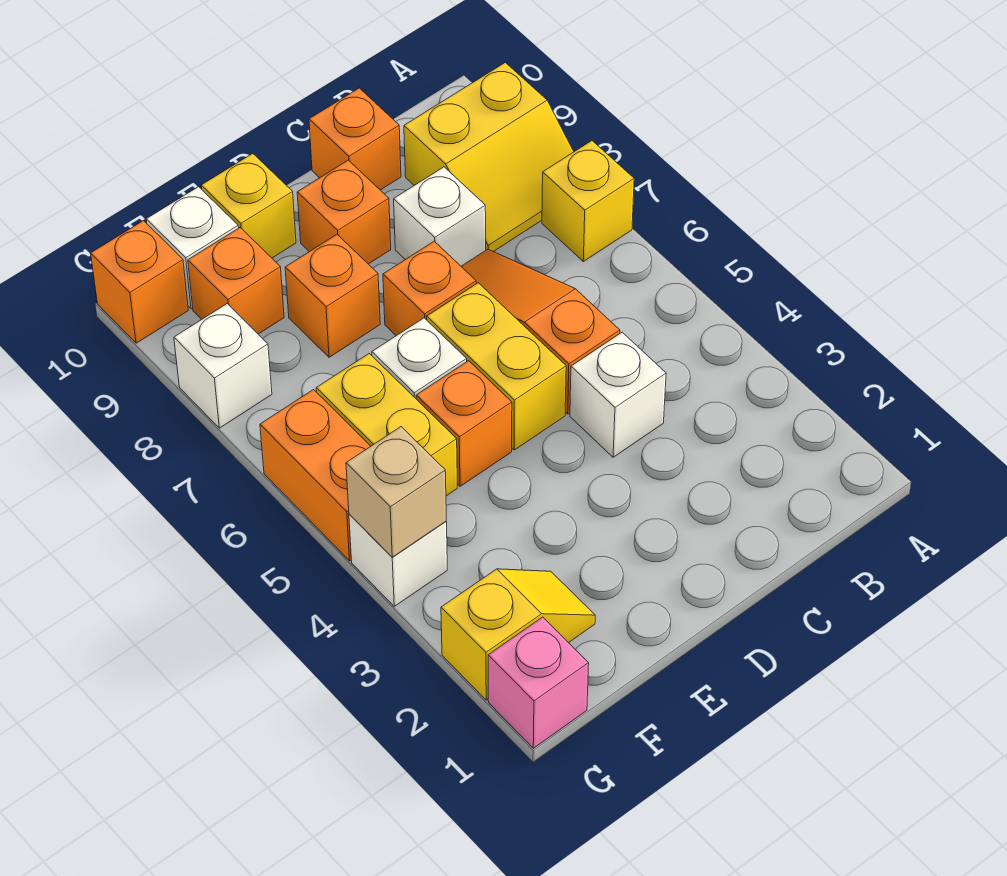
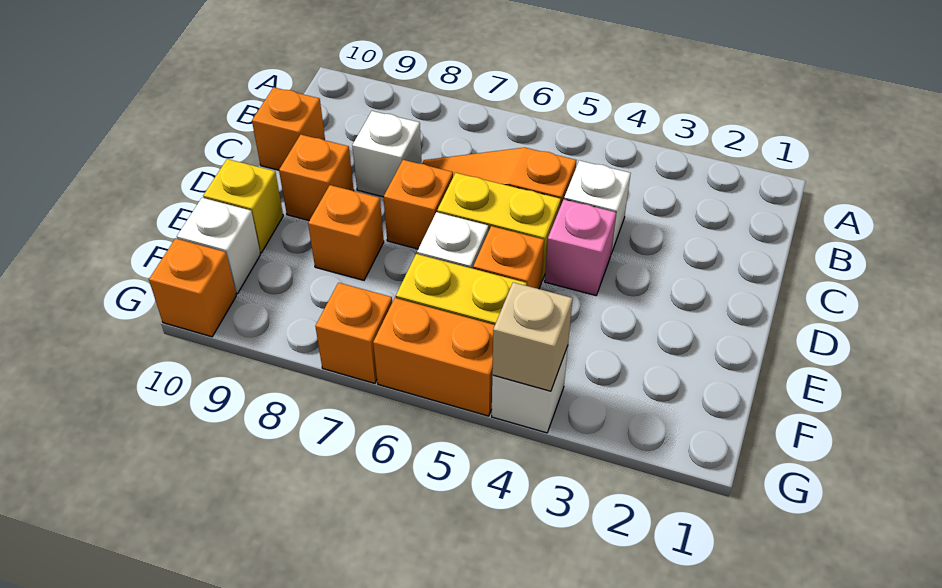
yellow brick A7 level 1 -> none
yellow slope A8:B9 level 1 top 9 -> none
yellow slope F2:G2 level 1 top G -> none
orange brick F9 level 1 -> orange brick G7 level 1
pink brick G1 level 1 -> pink brick D4 level 1
white brick G8 level 1 -> none

